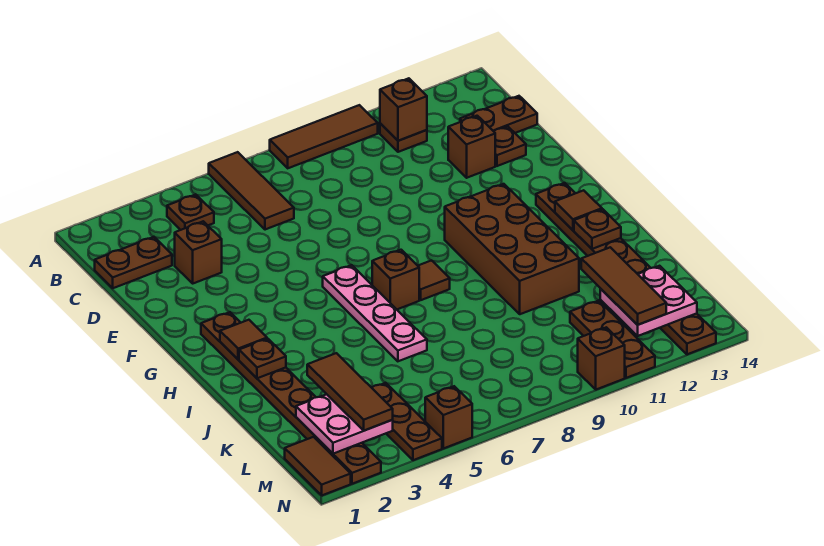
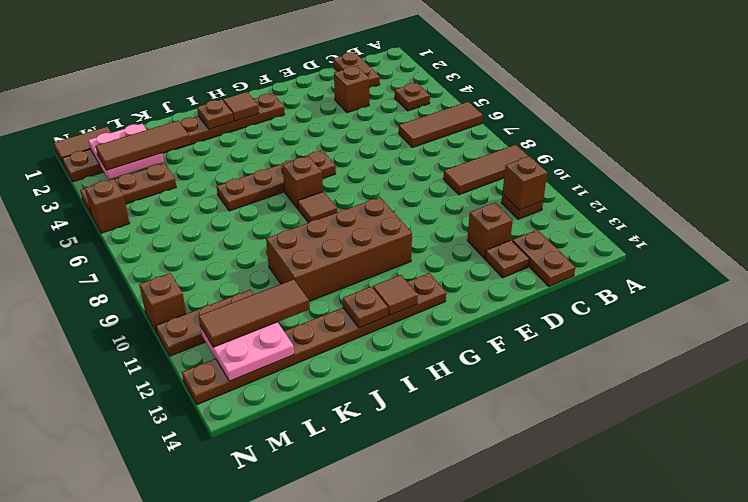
brown tile A8:A10 level 1 -> brown tile A9:C9 level 1
pink plate G6:J6 level 1 -> brown plate G6:J6 level 1

